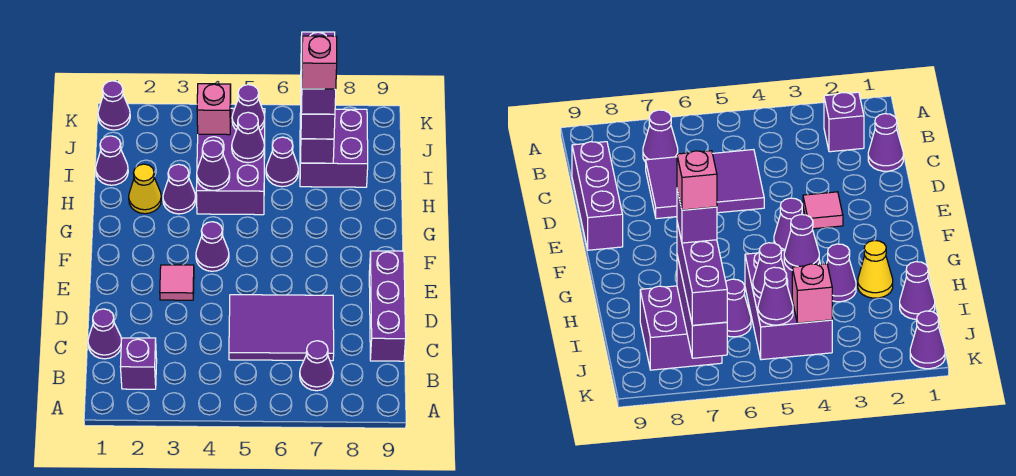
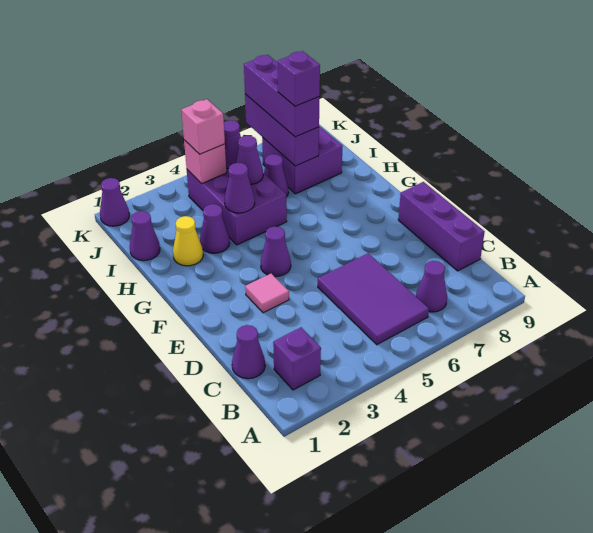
purple tile C5:D7 level 1 -> purple tile B5:D6 level 1
pink brick I7 level 5 -> pink brick J4 level 3

